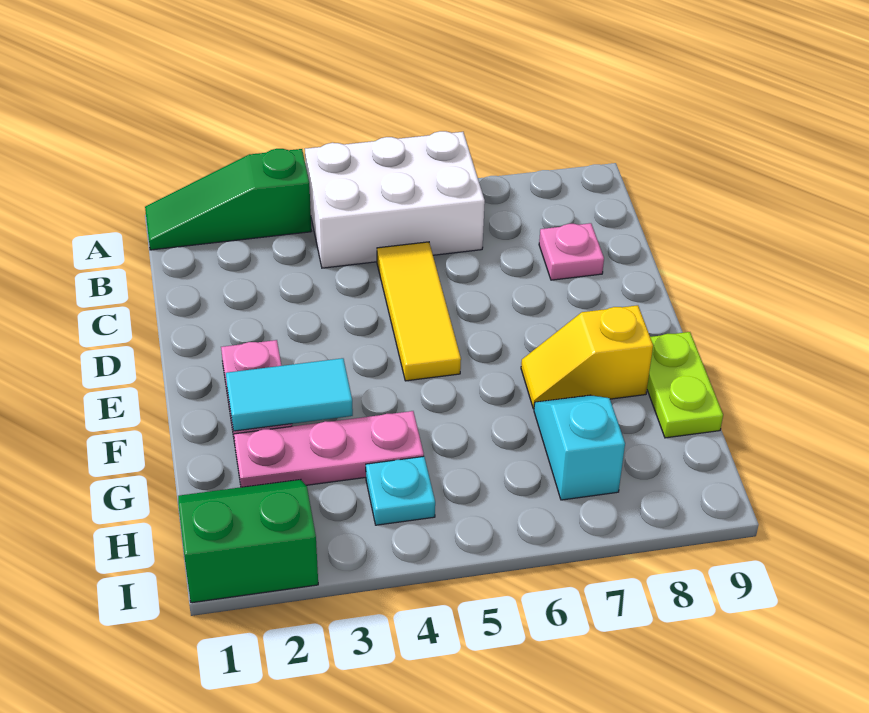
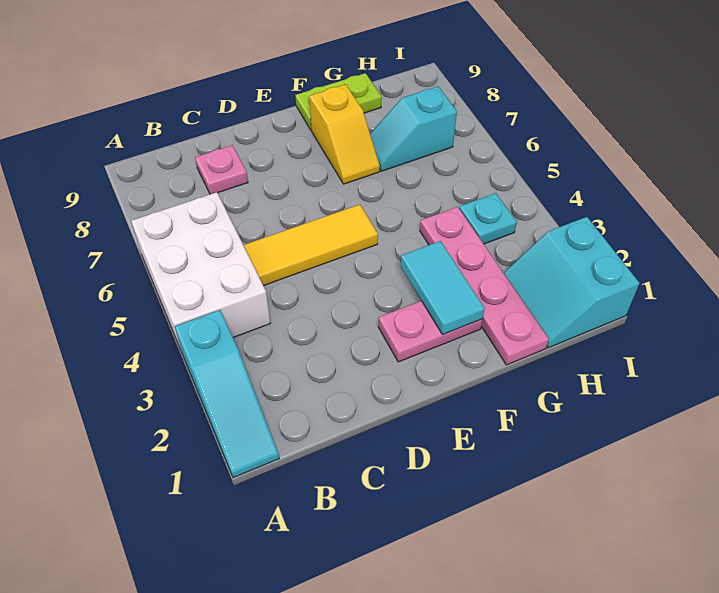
green slope A1:A3 level 1 top 3 -> cyan slope A1:A3 level 1 top 3
pink plate G2:G4 level 1 -> pink plate G1:G4 level 1
green slope H1:I2 level 1 top I -> cyan slope H1:I2 level 1 top I

